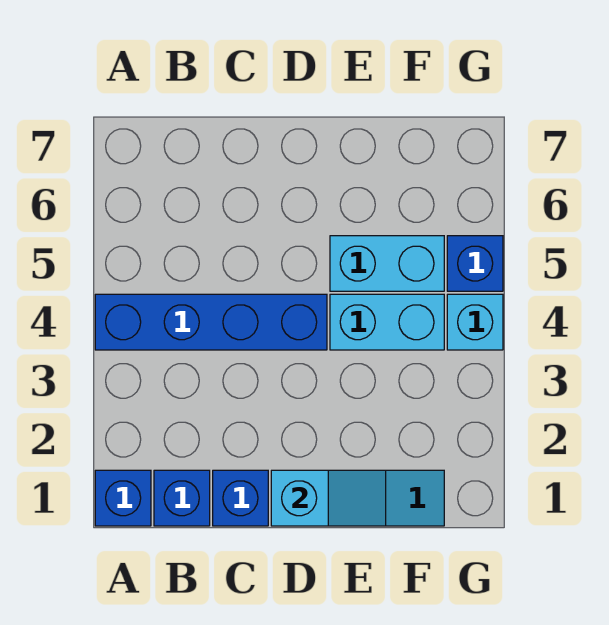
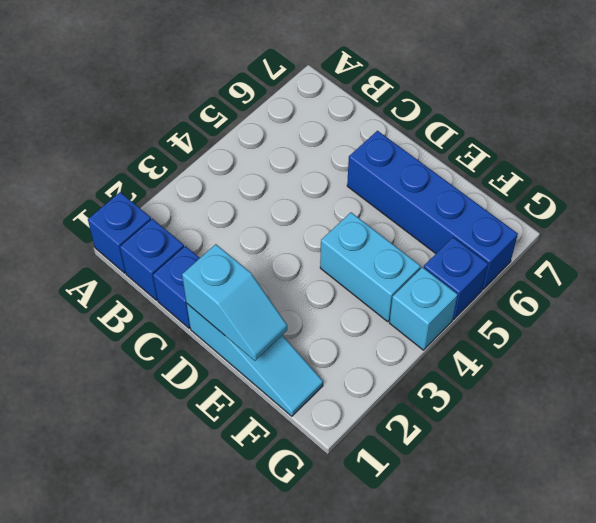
blue brick A4:D4 level 1 -> blue brick D6:G6 level 1
cyan brick E5:F5 level 1 -> none

